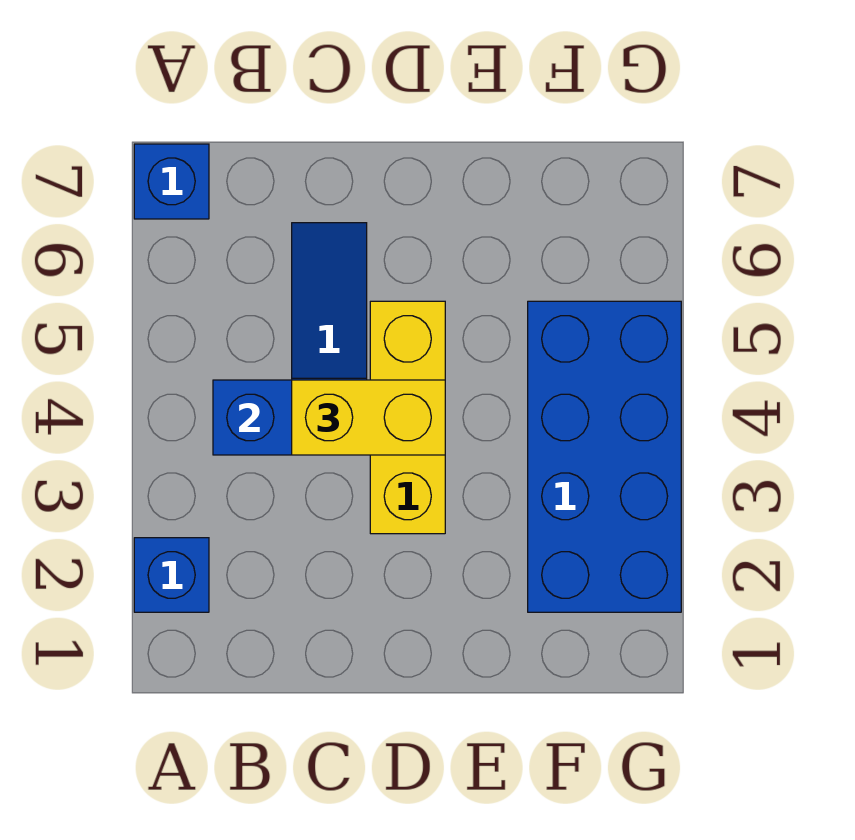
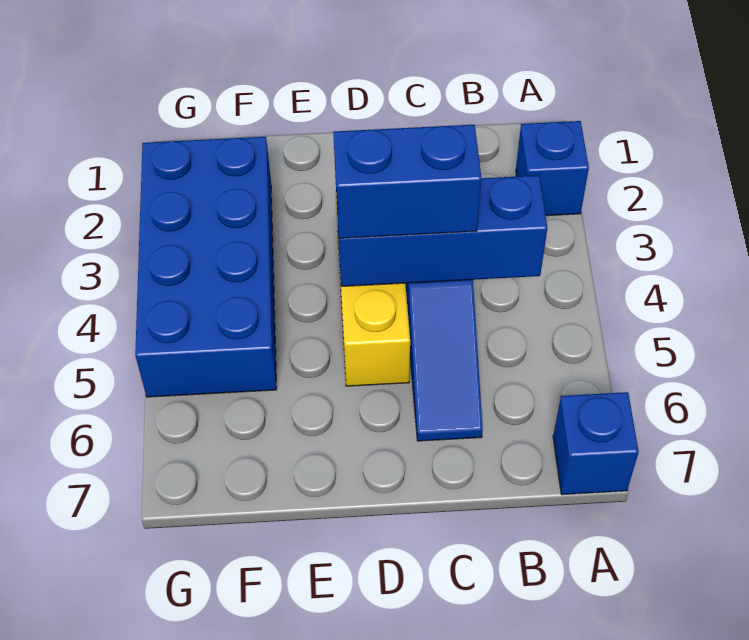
yellow brick C4:D4 level 3 -> blue brick C4:D4 level 3

